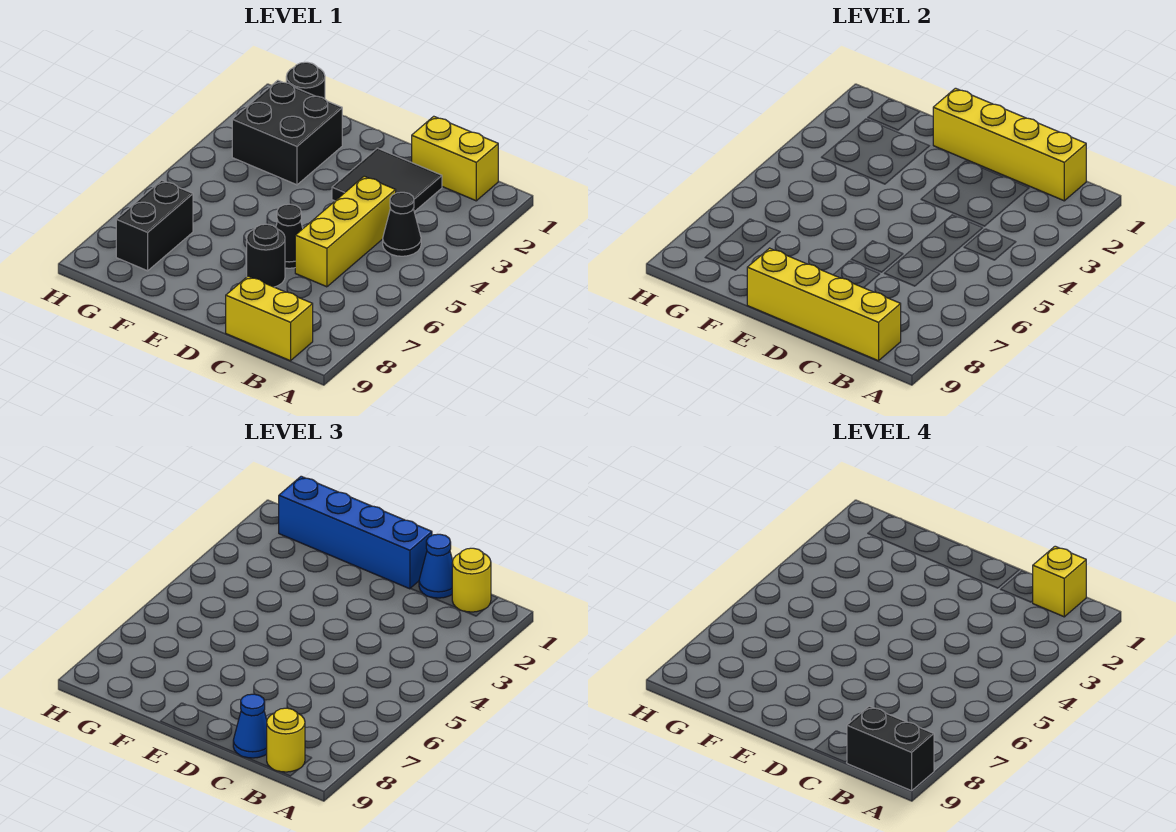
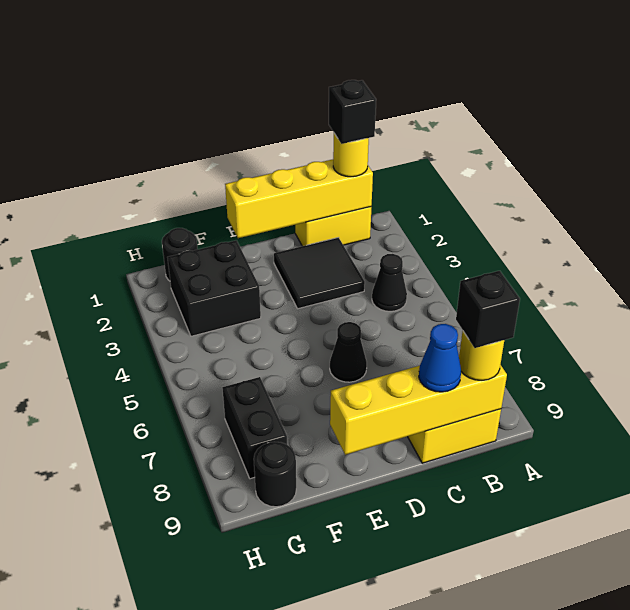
black brick A9:B9 level 4 -> black brick B9 level 4
yellow brick B1 level 4 -> black brick B1 level 4
blue cone C1 level 3 -> none
yellow brick C4:C6 level 1 -> none
blue brick D1:G1 level 3 -> none
black round brick D7 level 1 -> black round brick G9 level 1

